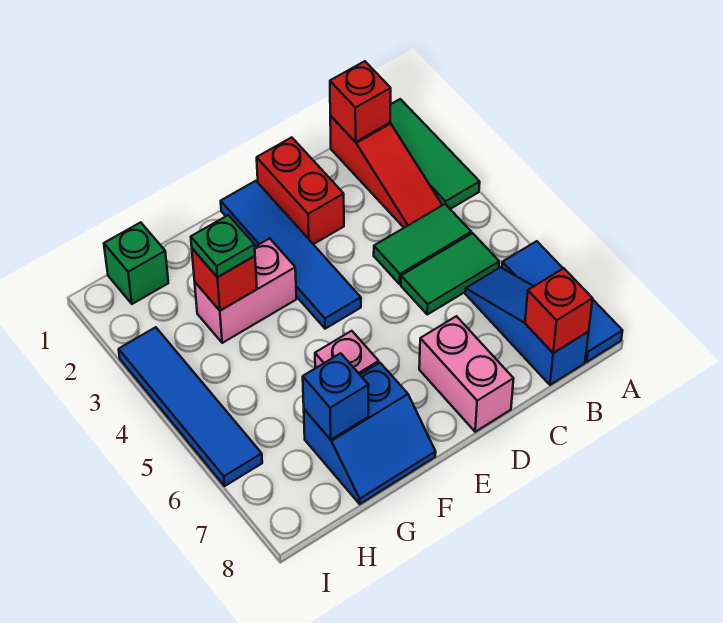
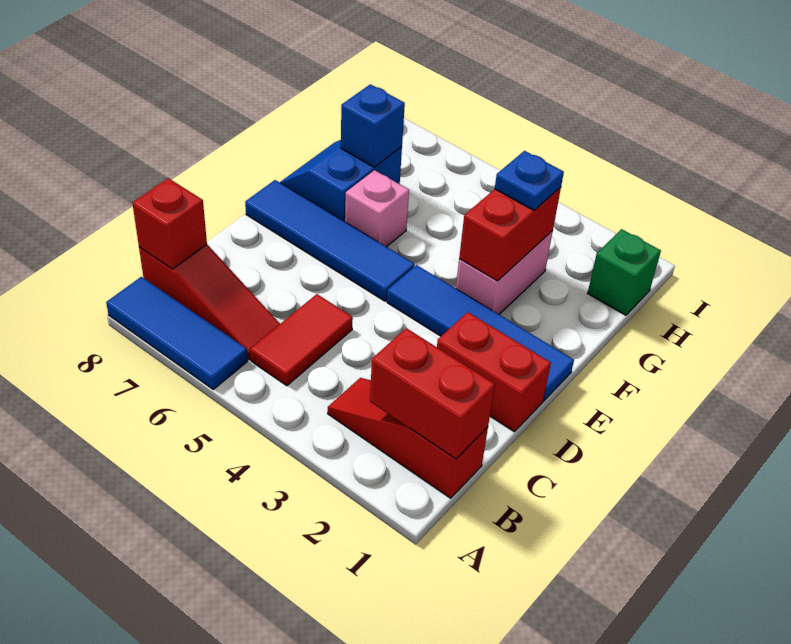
green tile A1:A3 level 1 -> none
red brick B1 level 2 -> red brick B1:B2 level 2
green tile B4:C4 level 1 -> none
green tile B5:C5 level 1 -> red tile B5:C5 level 1
blue slope B6:B8 level 1 top 8 -> red slope B6:B8 level 1 top 8
pink brick D7:D8 level 1 -> none
red brick G3 level 2 -> red brick F3:G3 level 2
green plate G3 level 3 -> blue plate G3 level 3
blue tile I3:I6 level 1 -> blue tile E5:E8 level 1

